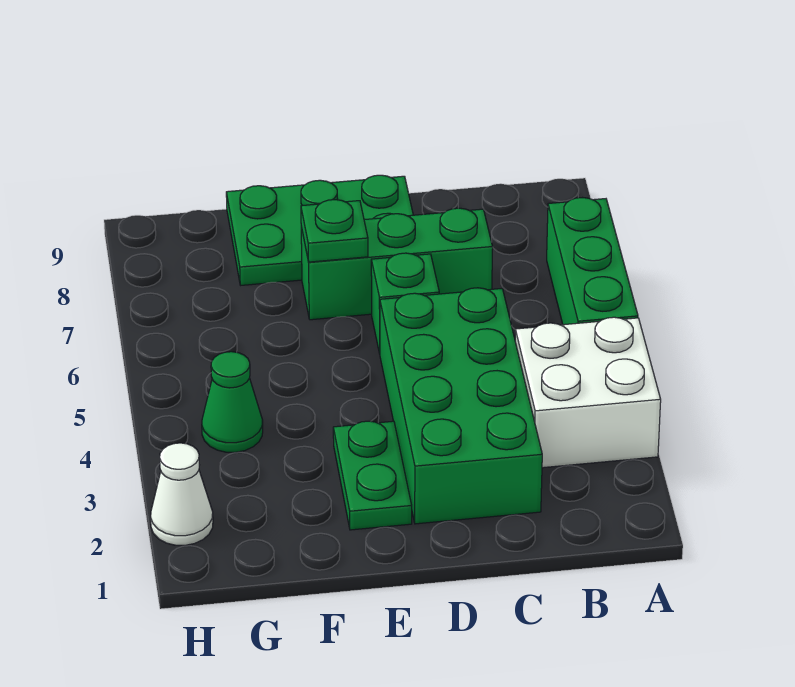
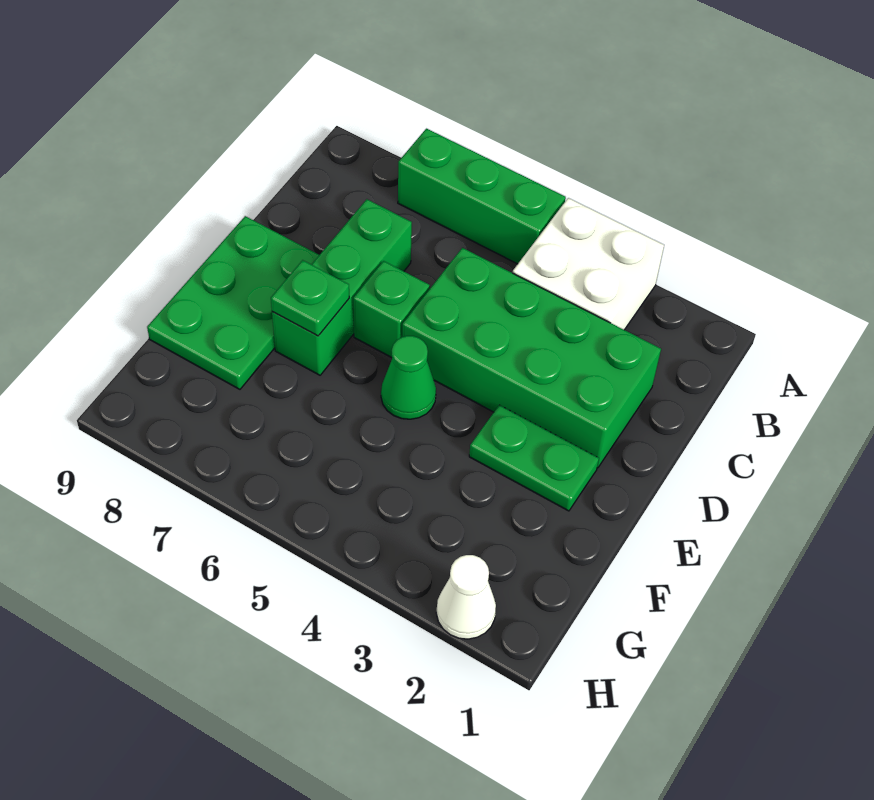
green cone G4 level 1 -> green cone E5 level 1

